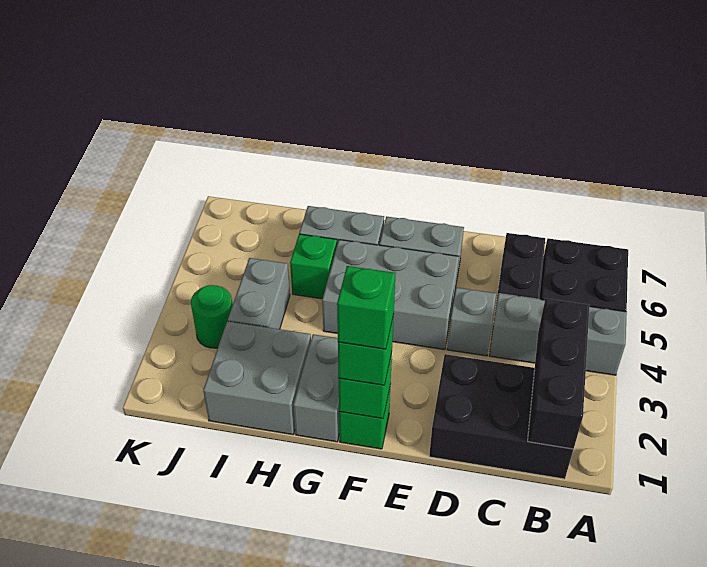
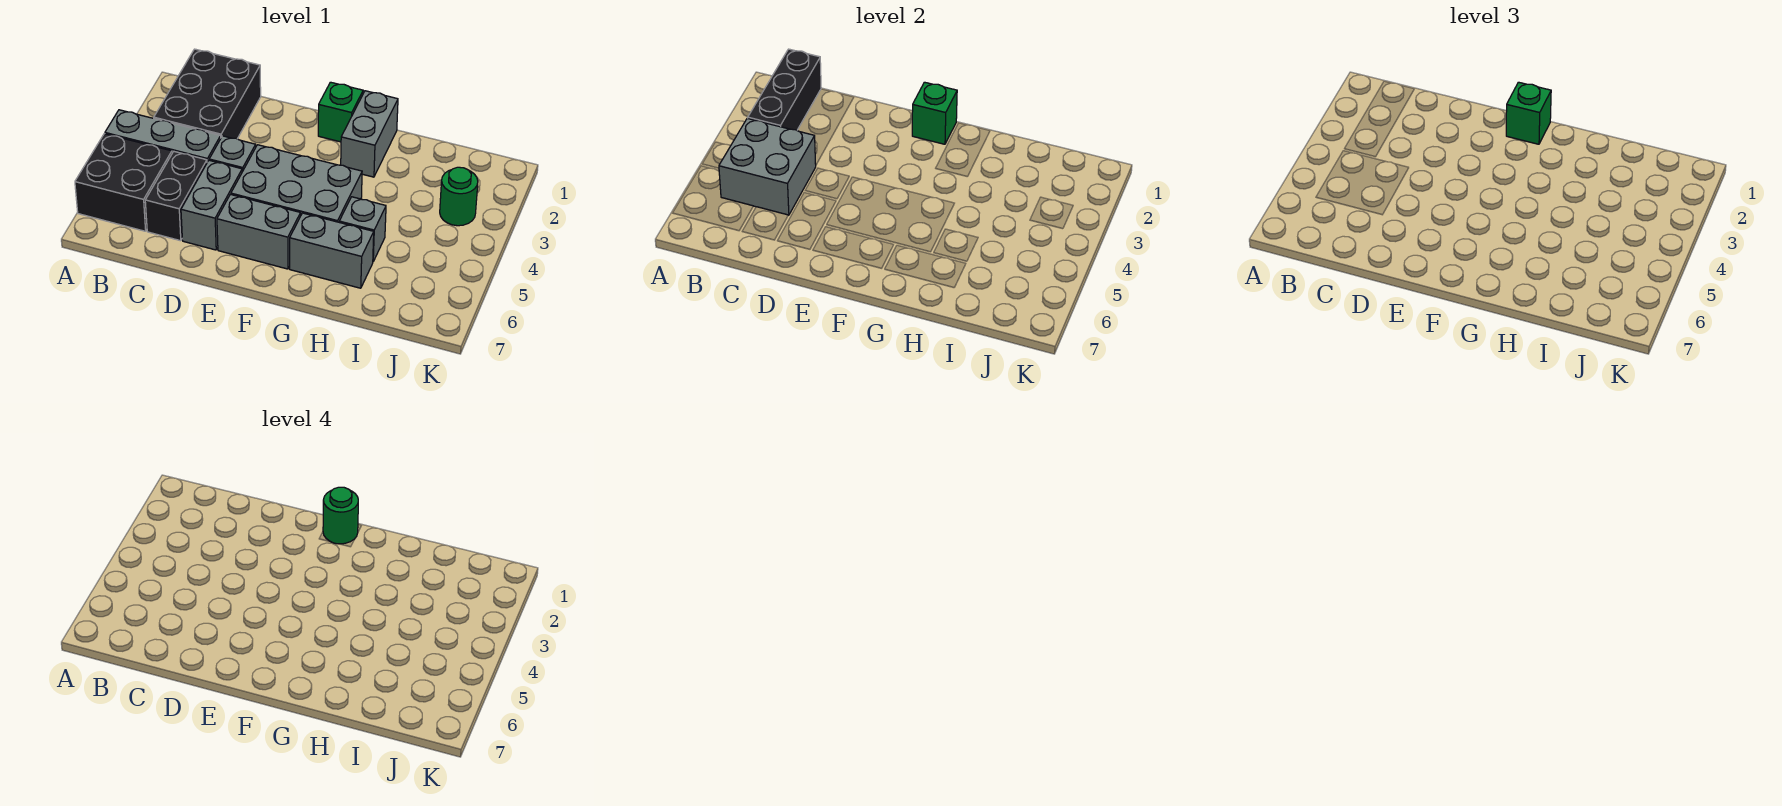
black brick B1:D2 level 1 -> black brick B1:C3 level 1
green brick F1 level 4 -> green round brick F1 level 4
grey brick H1:I2 level 1 -> grey brick B4:C5 level 2
green brick H5 level 1 -> grey brick H5 level 1
grey brick I3:I4 level 1 -> grey brick D5:D6 level 1

